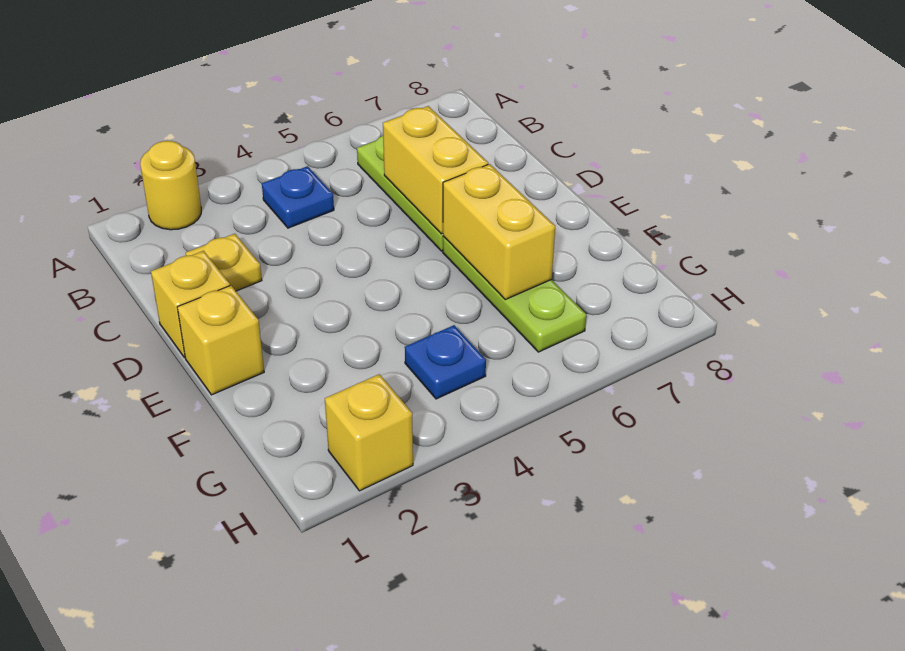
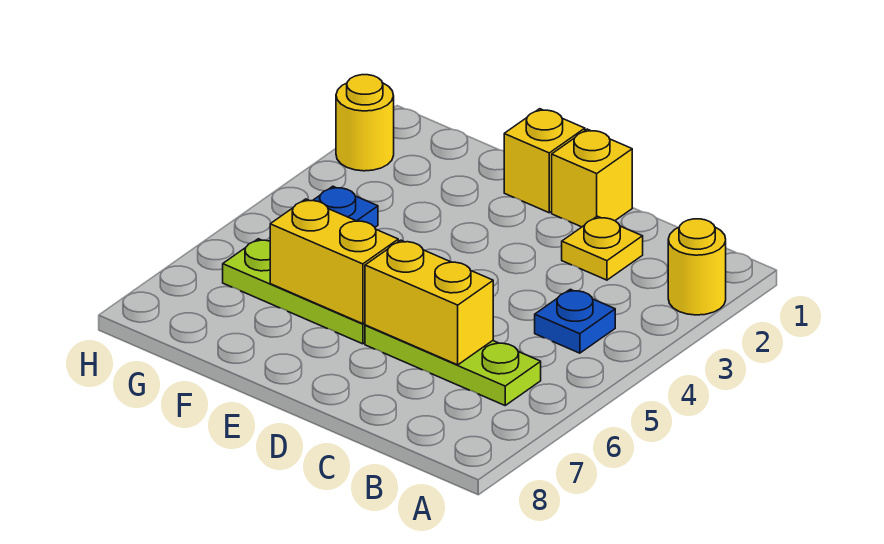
yellow brick H2 level 1 -> yellow round brick H2 level 1

